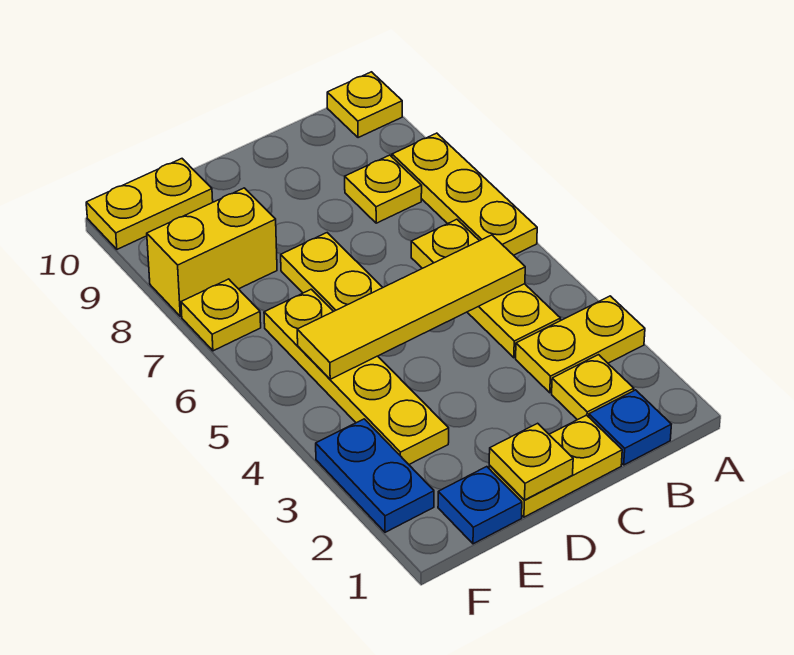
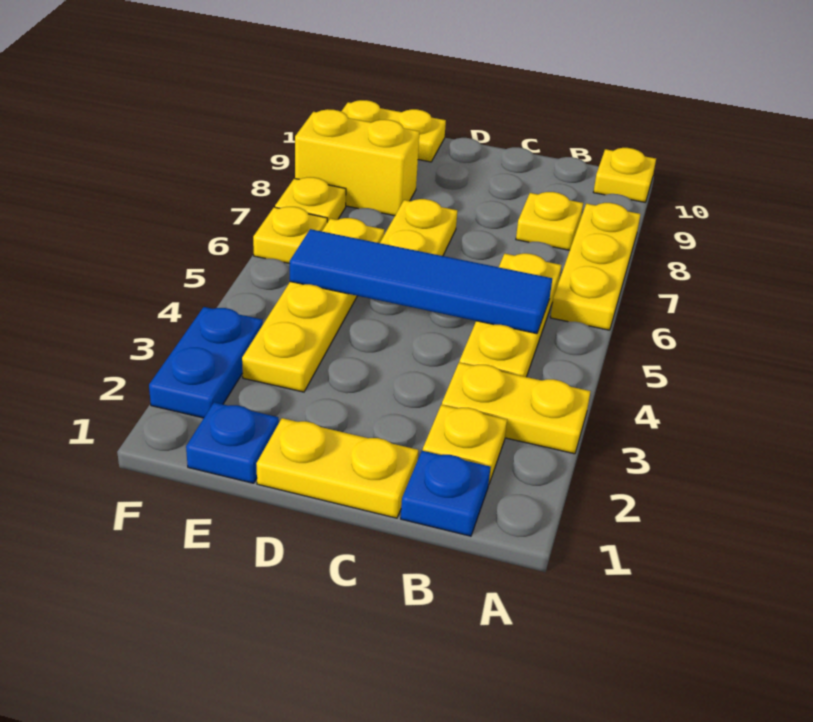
yellow tile B5:E5 level 2 -> blue tile B5:E5 level 2
yellow plate D1 level 2 -> yellow plate F6 level 1

